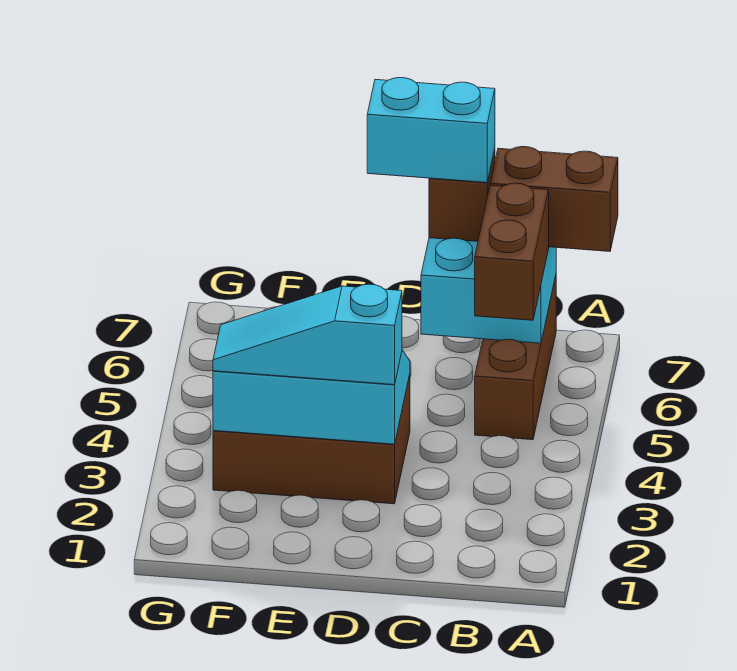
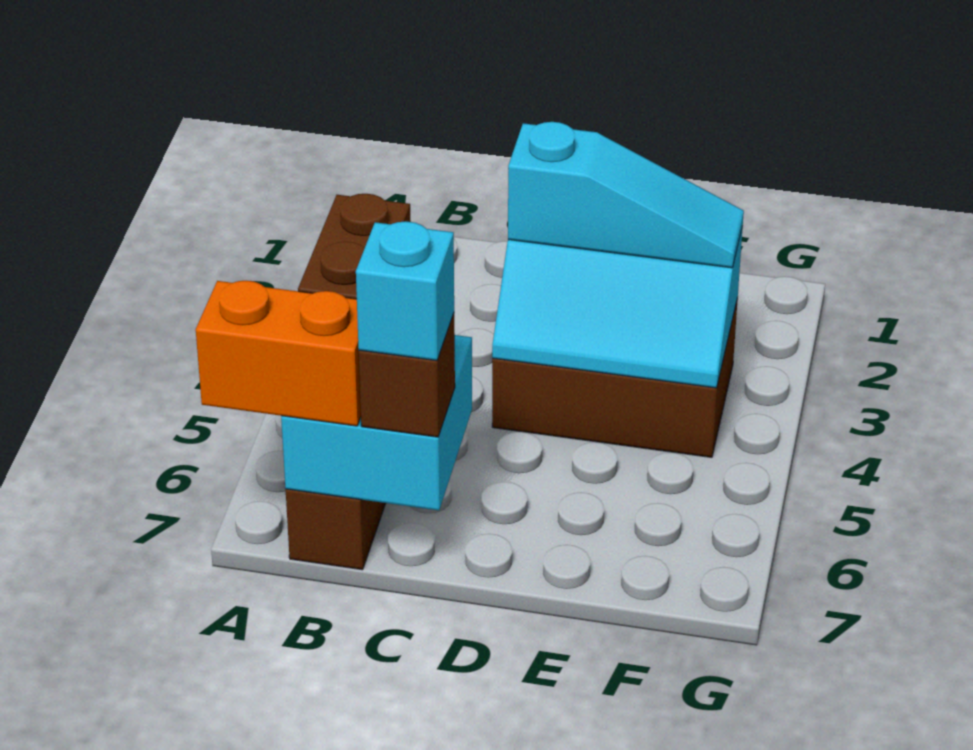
brown brick A7:B7 level 3 -> orange brick A7:B7 level 3
cyan brick C7:D7 level 4 -> cyan brick C7 level 4

